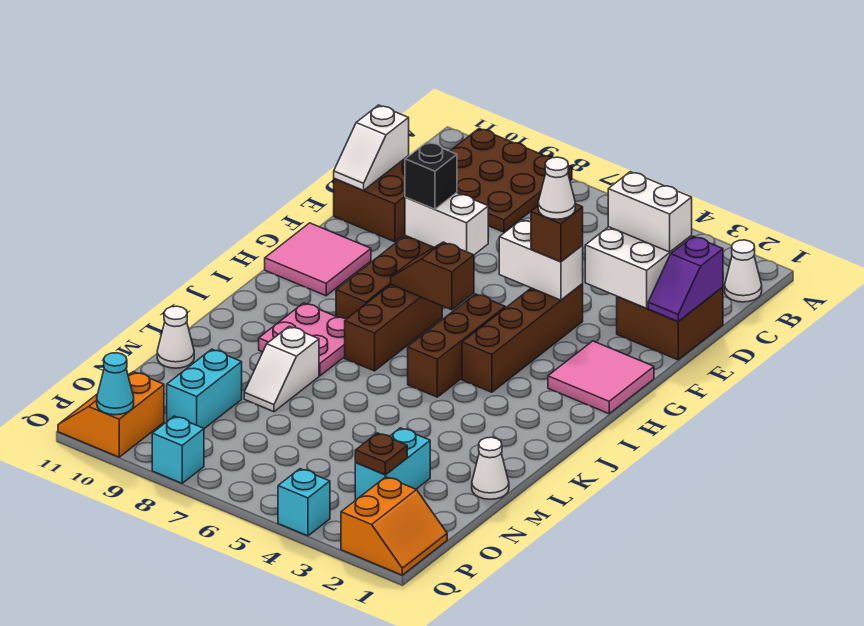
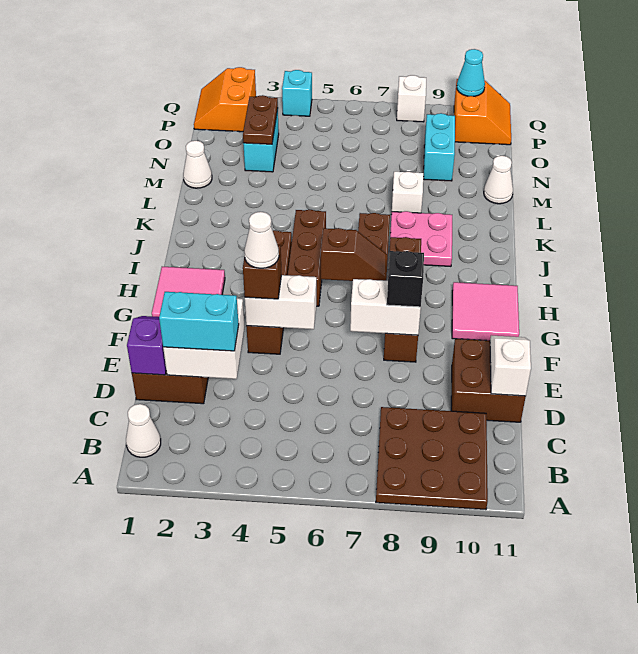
white brick D2:D3 level 3 -> cyan brick D2:D3 level 3
brown plate O3 level 2 -> brown plate N3:O3 level 2
cyan brick Q8 level 1 -> white brick Q8 level 1

